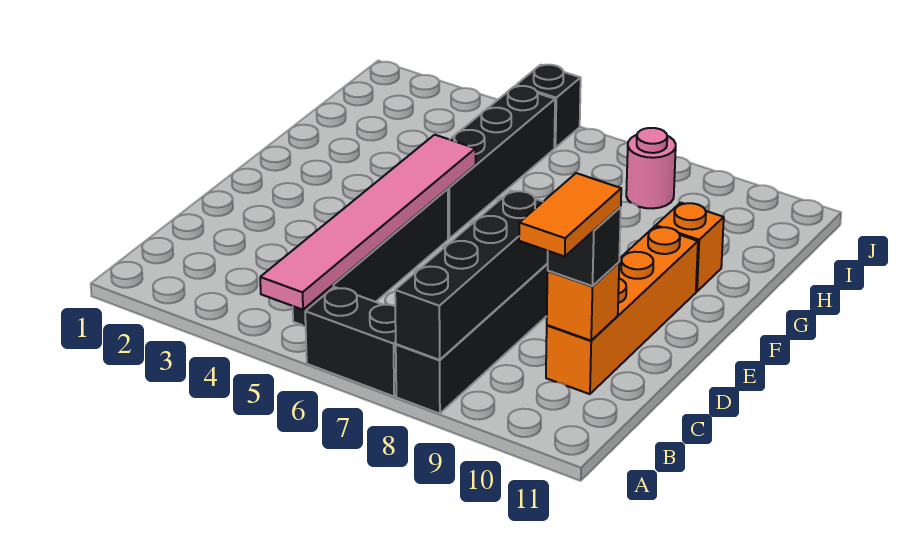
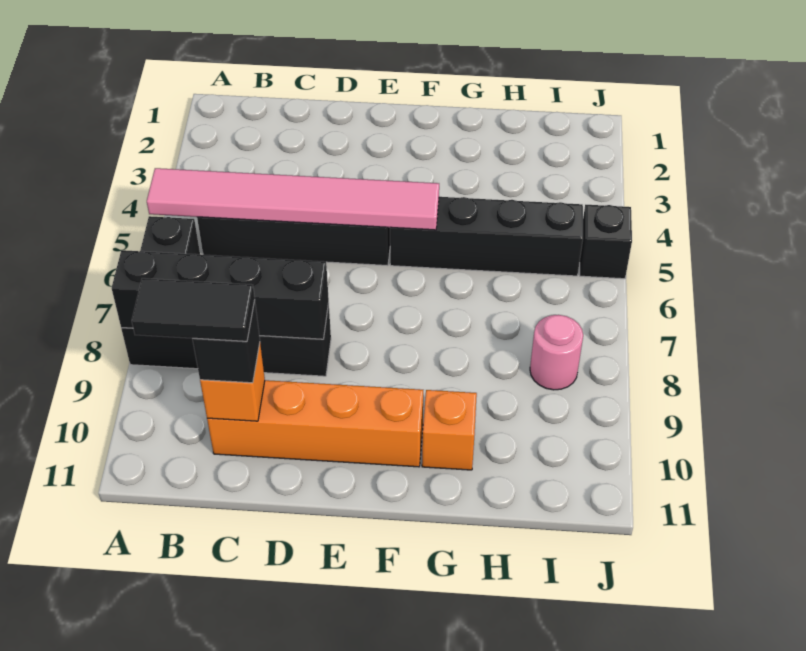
orange tile B10:C10 level 4 -> black tile B10:C10 level 4

